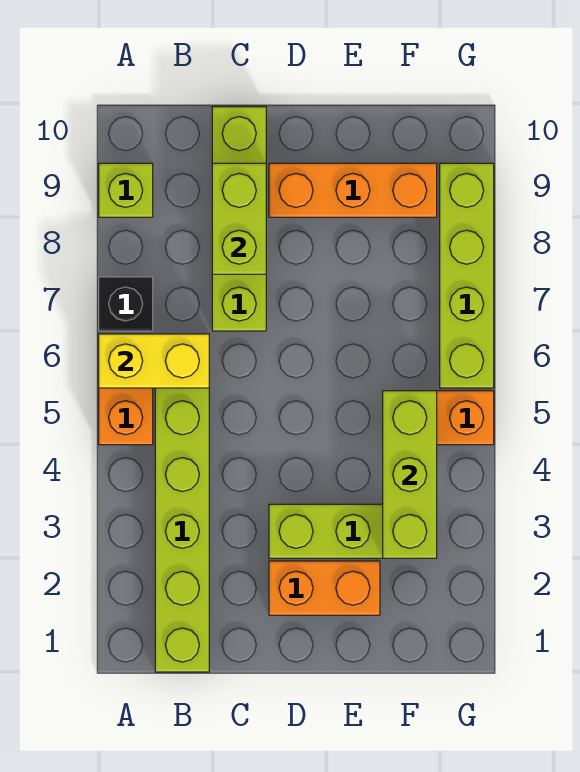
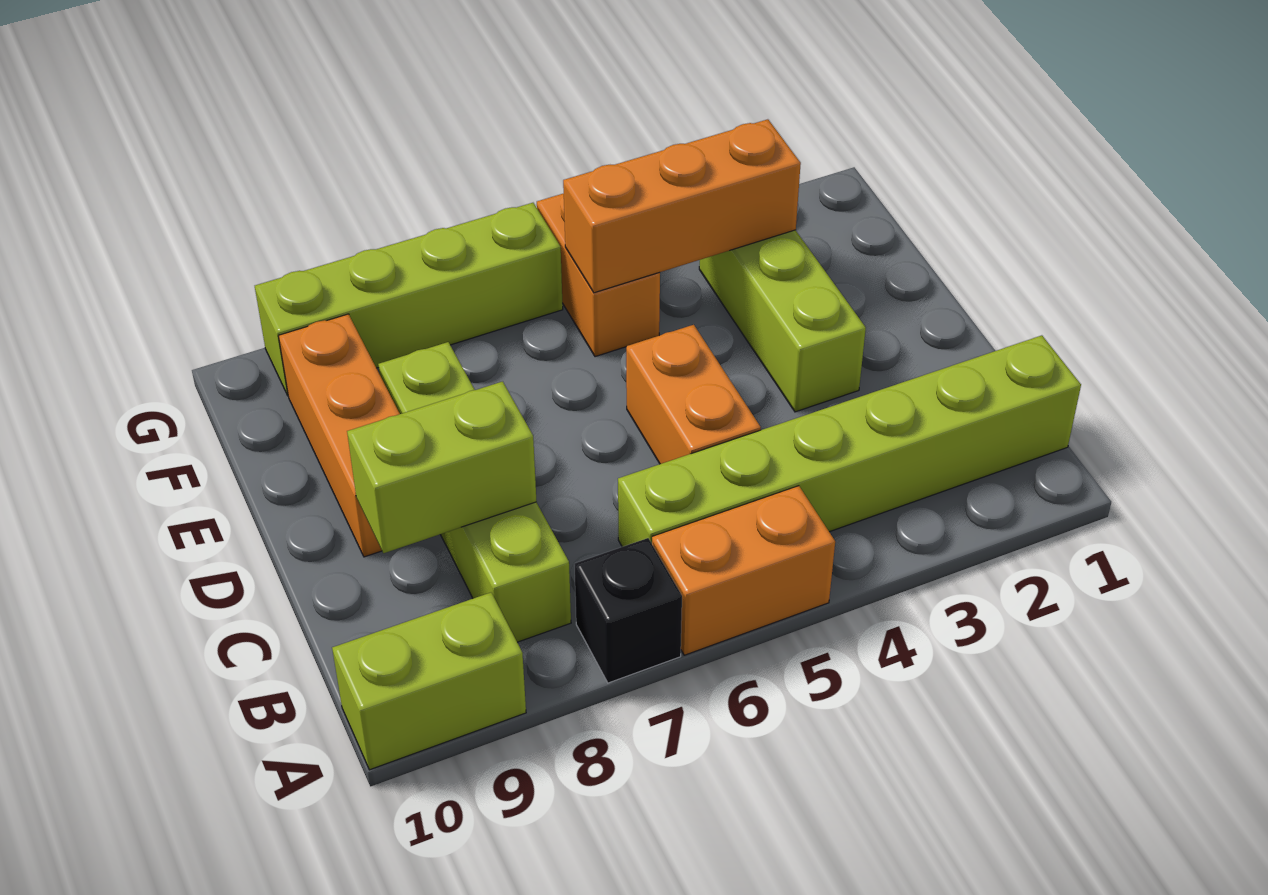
yellow brick A6:B6 level 2 -> none
lime brick A9 level 1 -> lime brick A9:A10 level 1
lime brick C7:C10 level 1 -> lime brick B8:E8 level 1
orange brick D2:E2 level 1 -> orange brick C5:D5 level 1
lime brick F3:F5 level 2 -> orange brick F3:F5 level 2

